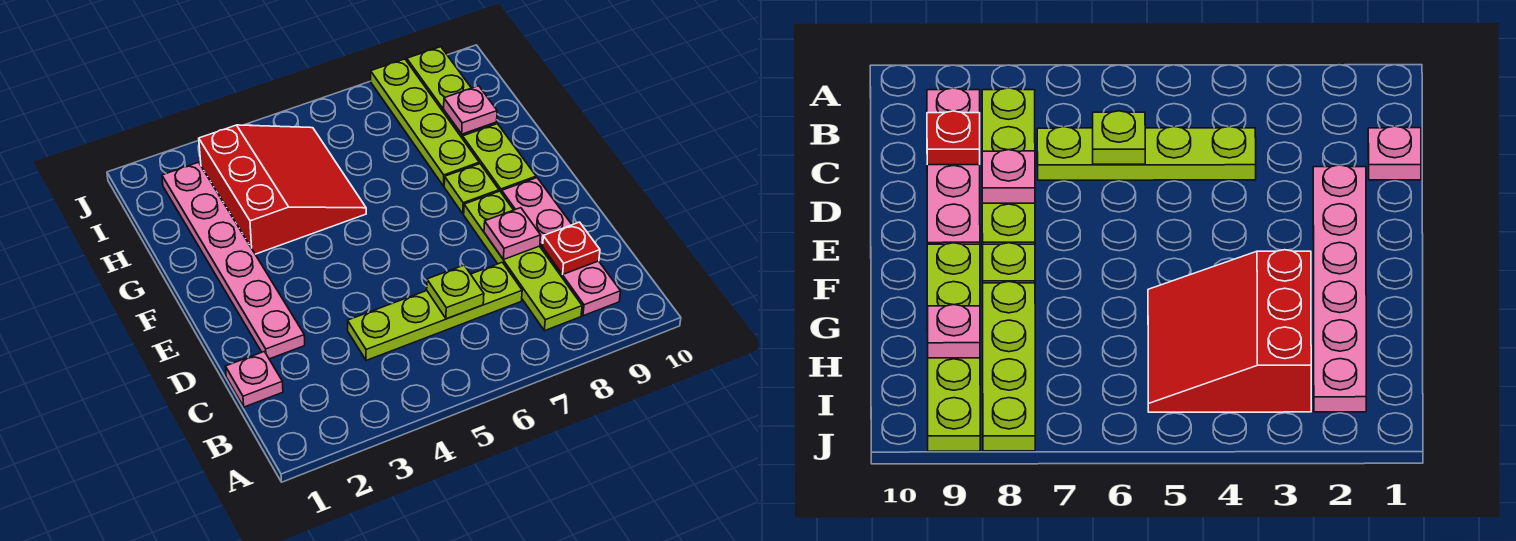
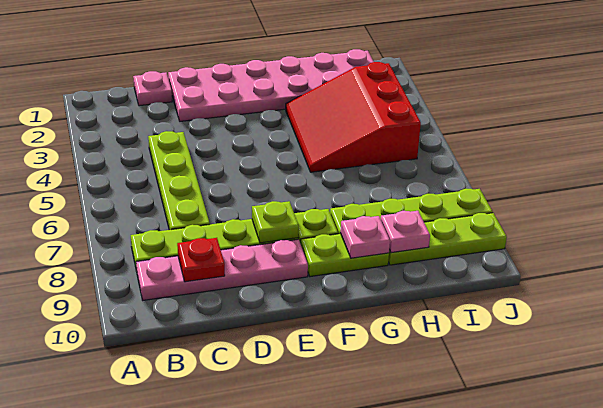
lime plate C6 level 2 -> lime plate E8 level 2
pink plate D2:I2 level 1 -> pink plate D1:I2 level 1
pink plate D8 level 2 -> pink plate G9 level 2
red slope G3:I5 level 1 top 3 -> red slope G3:I5 level 1 top I

